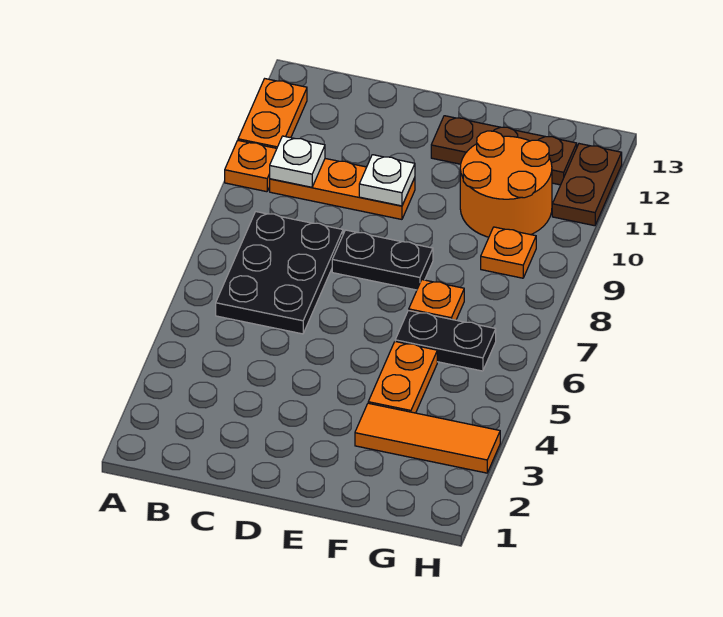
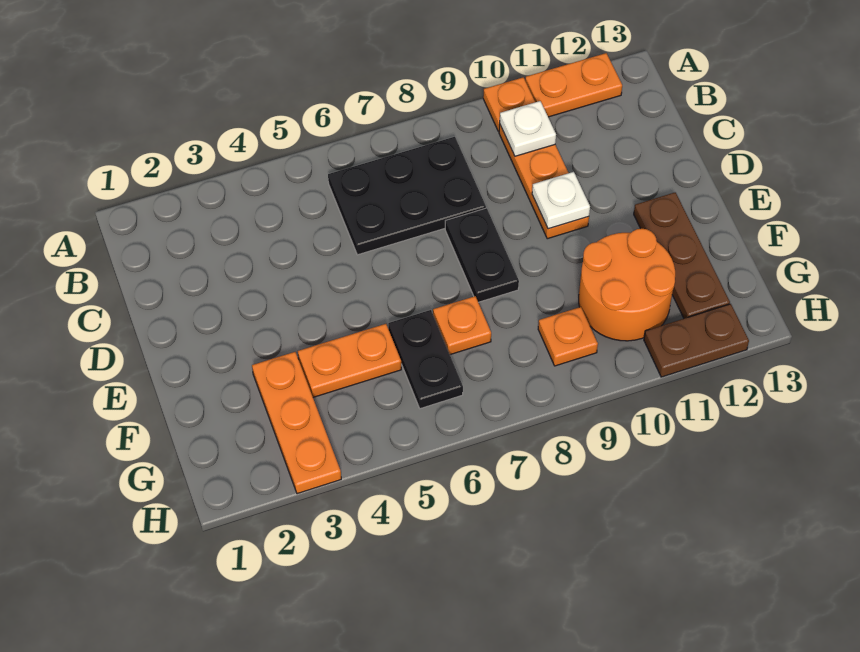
orange tile F3:H3 level 1 -> orange plate F3:H3 level 1

